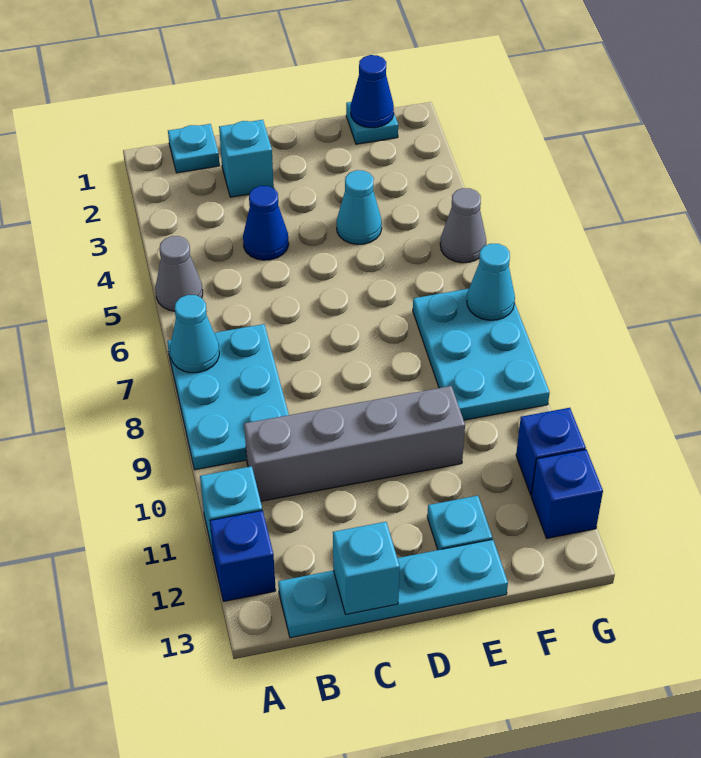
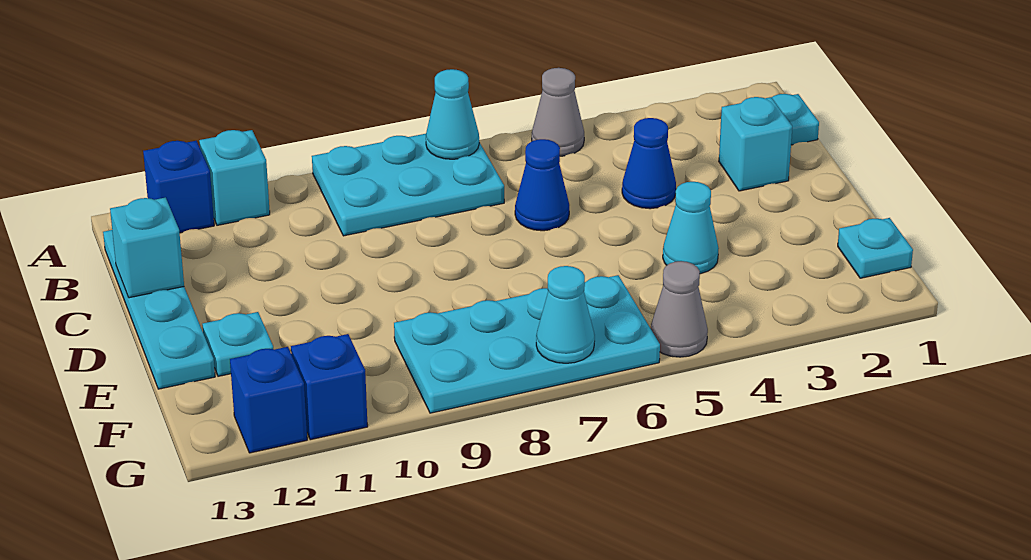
grey brick B10:E10 level 1 -> none
blue cone F1 level 2 -> blue cone C6 level 1
cyan plate F7:G9 level 1 -> cyan plate F6:G9 level 1

